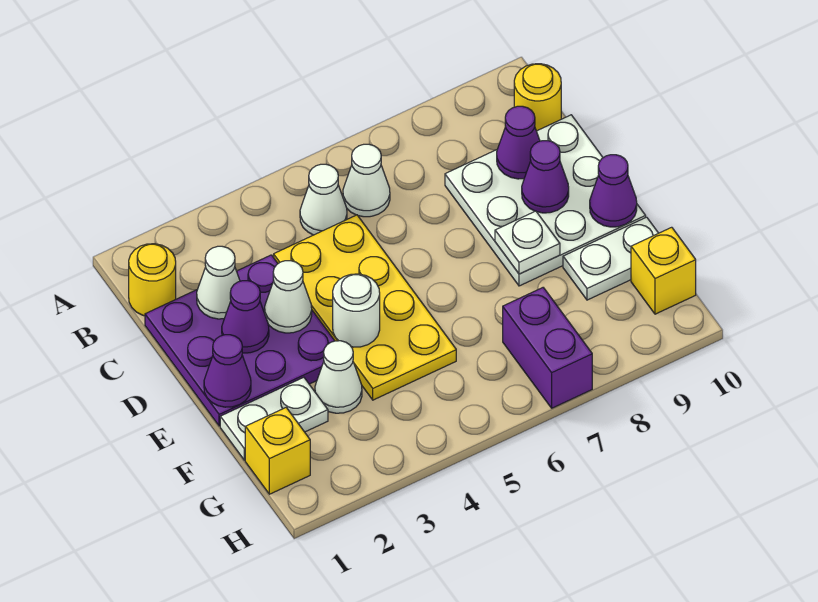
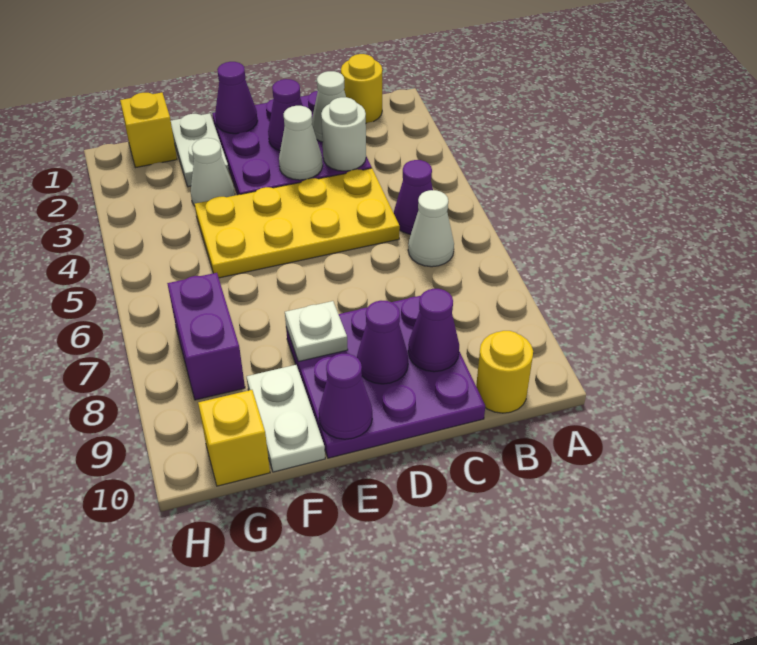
white cone B5 level 1 -> purple cone B5 level 1
white plate C8:E10 level 1 -> purple plate C8:E10 level 1
white round brick E4 level 2 -> white round brick C3 level 2
purple brick G7:H7 level 1 -> purple brick G7:G8 level 1

